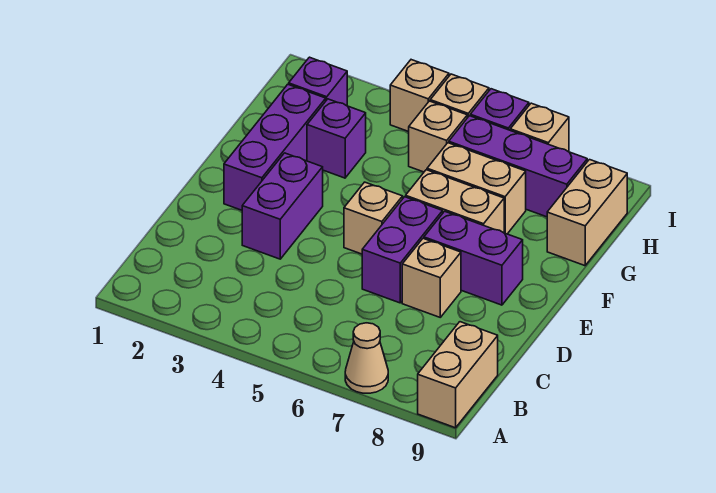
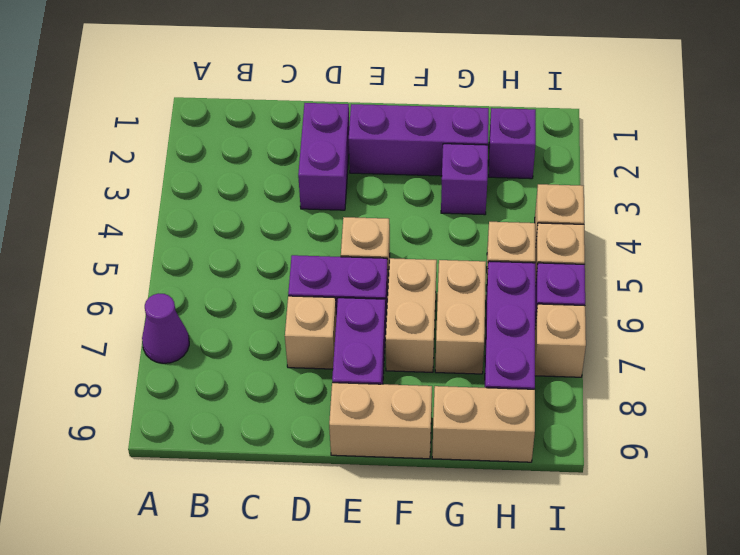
tan cone A7 level 1 -> purple cone A7 level 1
tan brick A9:B9 level 1 -> tan brick E9:F9 level 1
purple brick D3:E3 level 1 -> purple brick D2:D3 level 1

